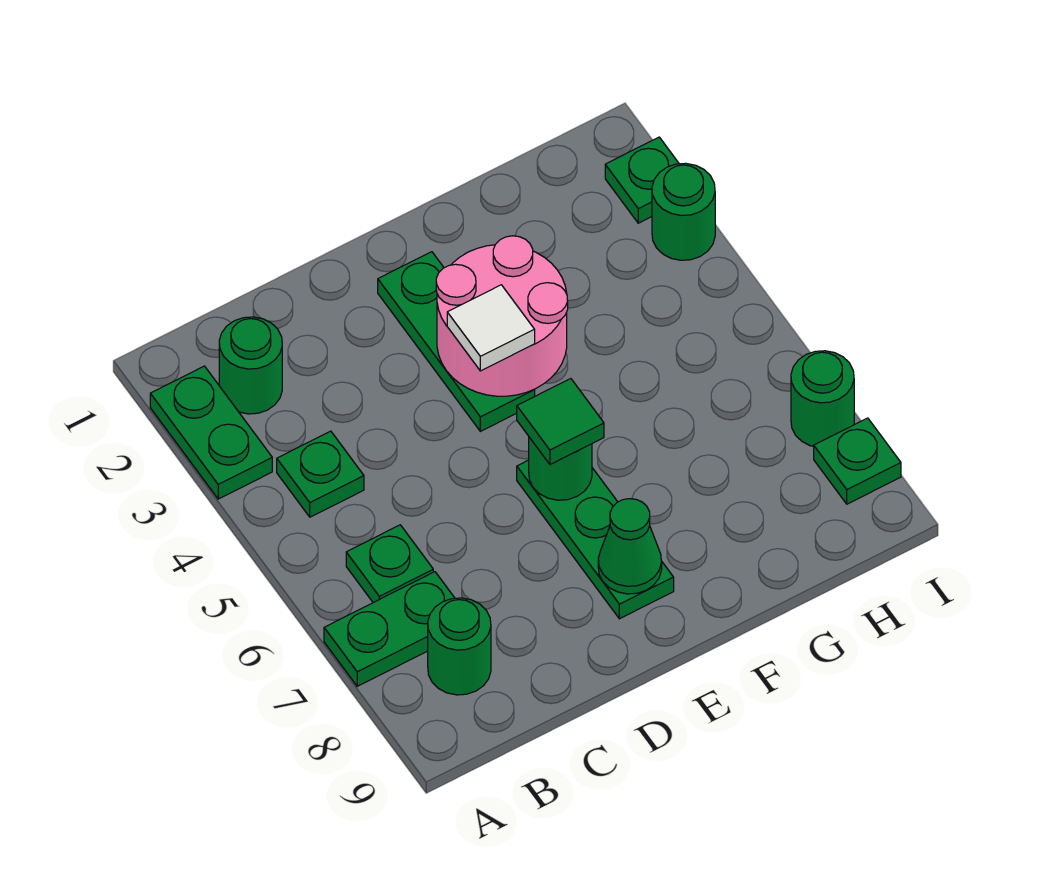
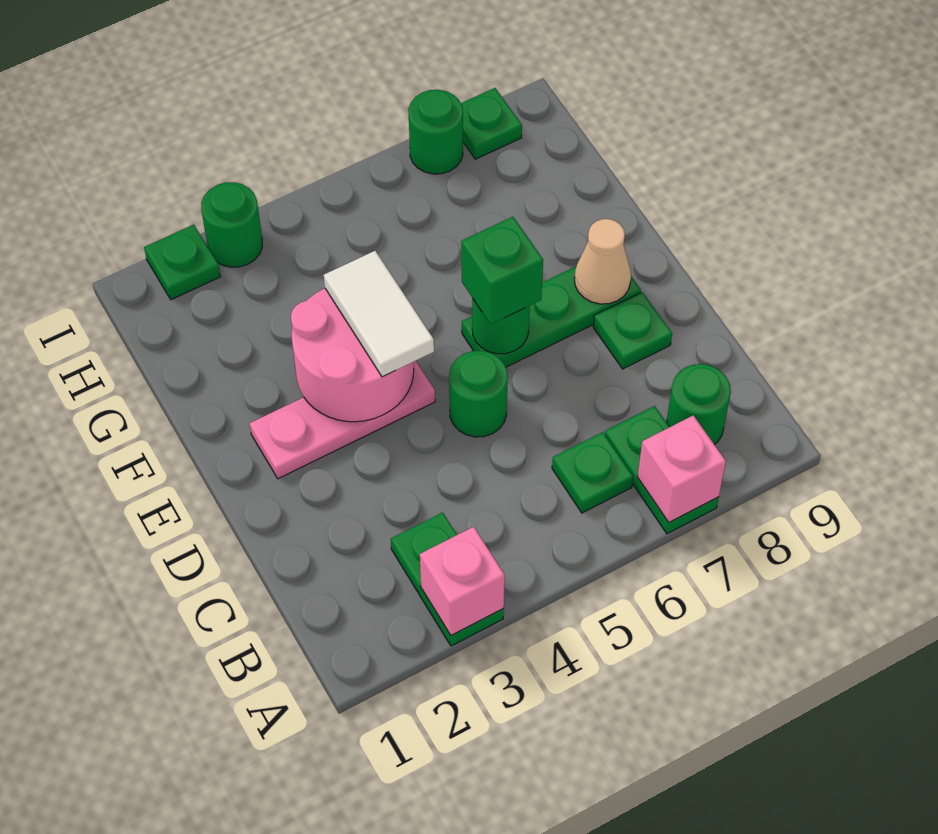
green plate A2:A3 level 1 -> green plate A3:B3 level 1
none -> pink brick A3 level 2
none -> pink brick A7 level 2
green round brick B2 level 1 -> green round brick D5 level 1
green plate B4 level 1 -> green plate D8 level 1
green plate E2:E4 level 1 -> pink plate E2:E4 level 1
white tile E4 level 3 -> white tile E4:F4 level 3
green tile E6 level 3 -> green brick E6 level 3
green cone E8 level 2 -> tan cone E8 level 2

